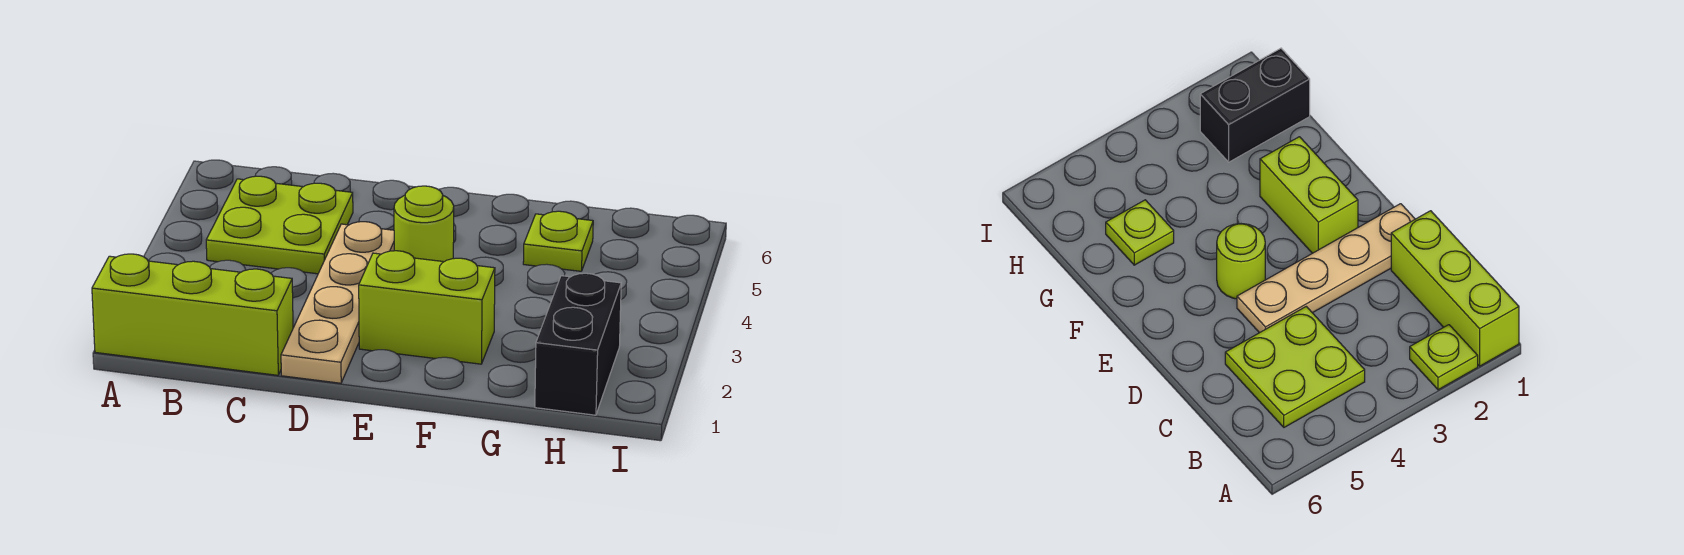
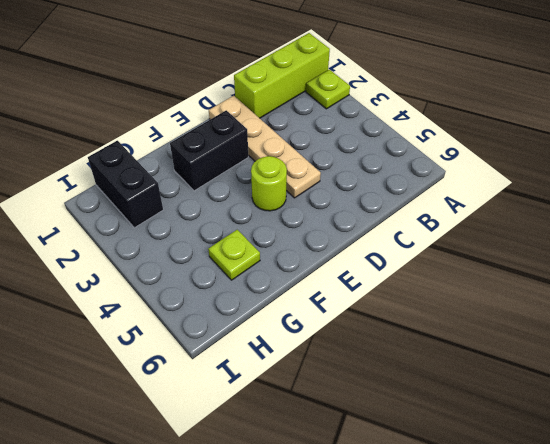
lime plate B4:C5 level 1 -> none
lime brick E2:F2 level 1 -> black brick E2:F2 level 1

